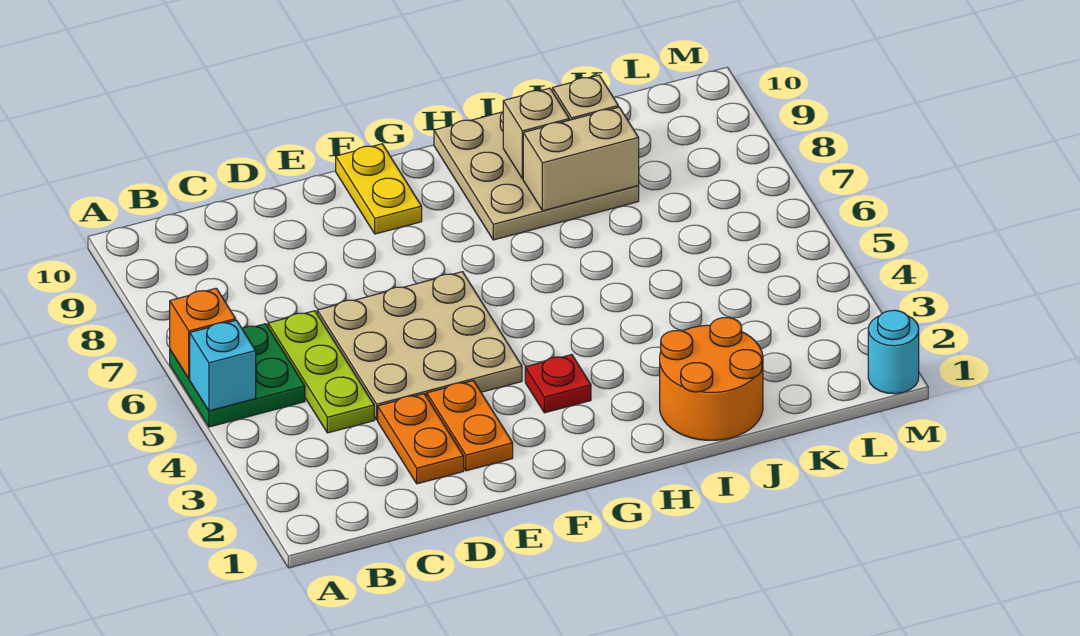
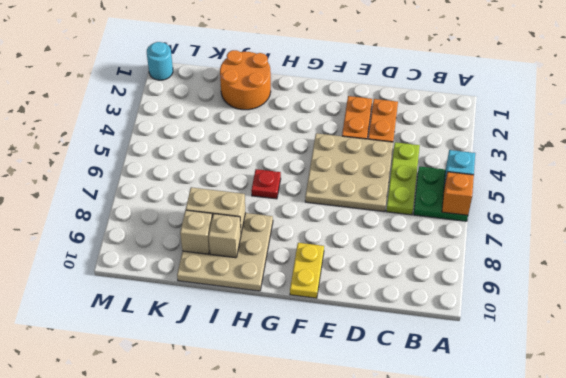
red plate G3 level 1 -> red plate H6 level 1

